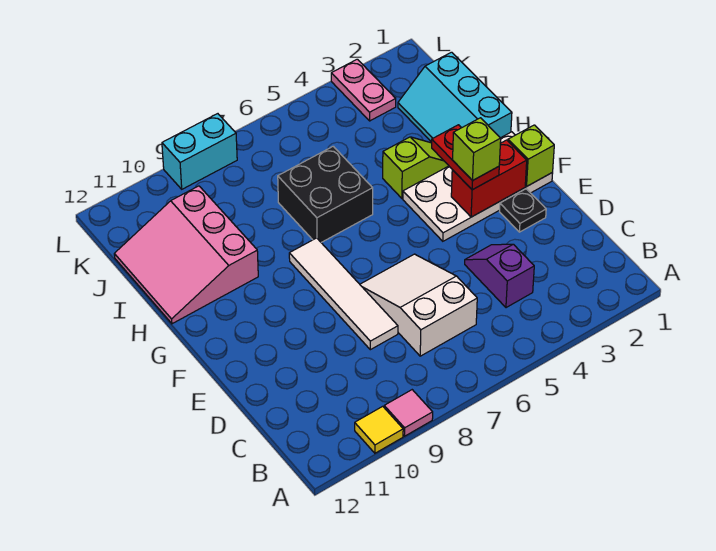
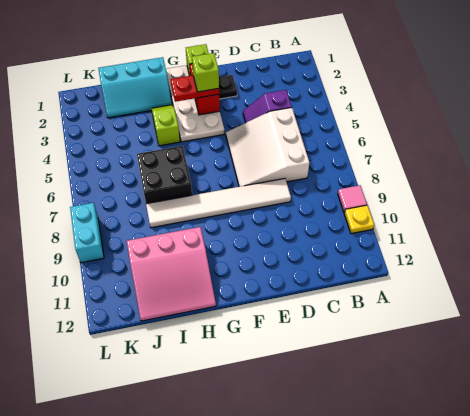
yellow tile A10 level 1 -> yellow plate A10 level 1
white slope C6:E7 level 1 top C -> white slope C5:E7 level 1 top C
white tile D8:G8 level 1 -> white tile D8:I8 level 1
pink plate K3:L3 level 1 -> none

